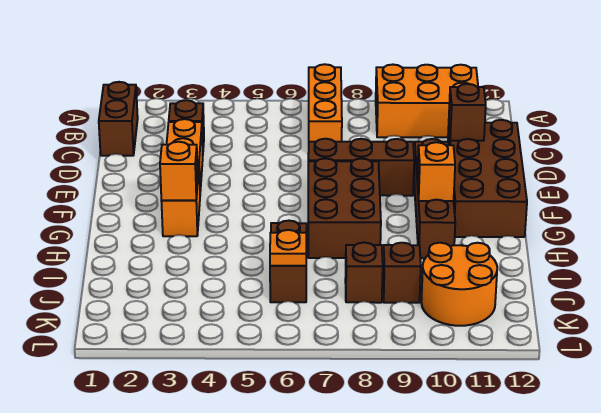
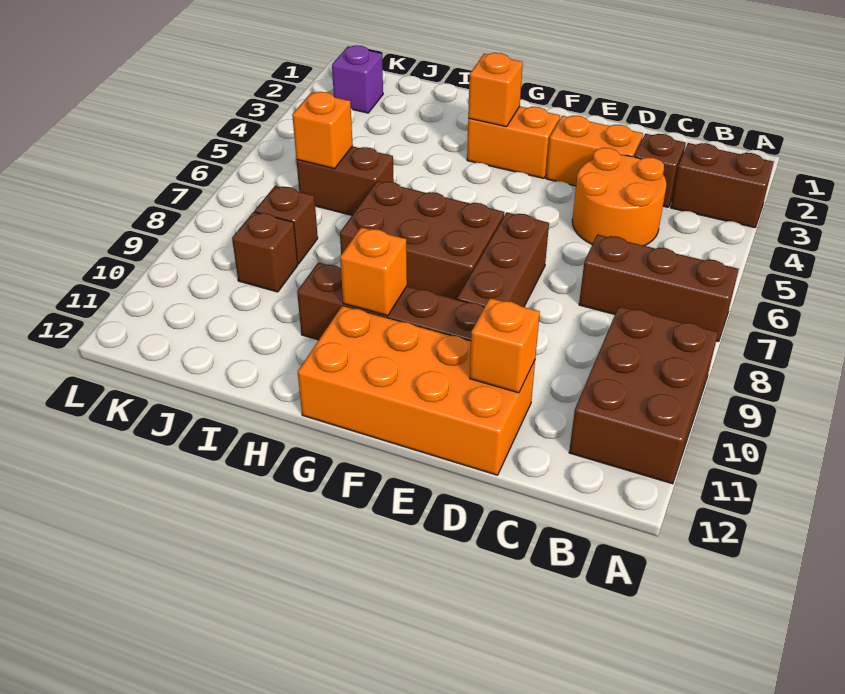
orange brick A7:C7 level 1 -> brown brick A7:C7 level 1
orange brick A9:B11 level 1 -> brown brick A9:B11 level 1
brown brick B1:C1 level 1 -> brown brick A3:B3 level 1
brown brick D11:G12 level 1 -> orange brick D11:G12 level 1
brown brick D11 level 2 -> orange brick D11 level 2
orange plate J6 level 2 -> orange brick J6 level 2
orange round brick J10:K11 level 1 -> orange round brick C4:D5 level 1
none -> purple brick K2 level 1

